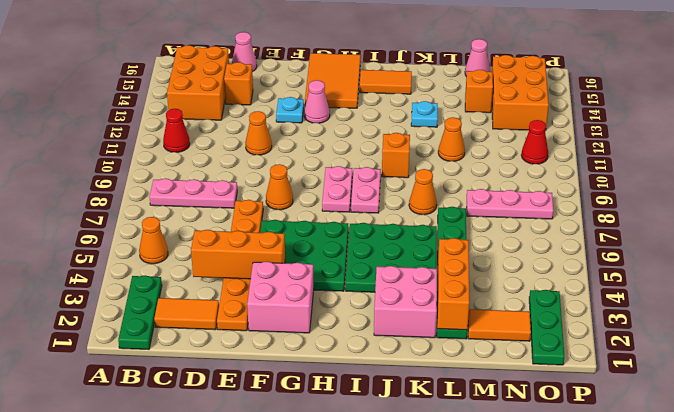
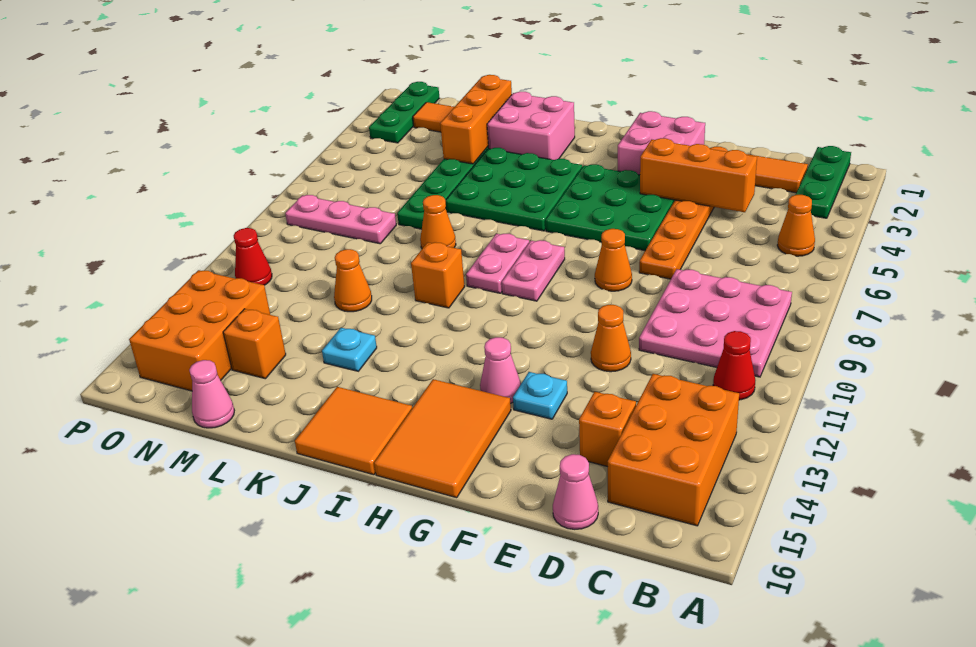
pink plate B8:D8 level 1 -> pink plate B8:D10 level 1
orange tile I15:J15 level 1 -> orange tile I15:J16 level 1

